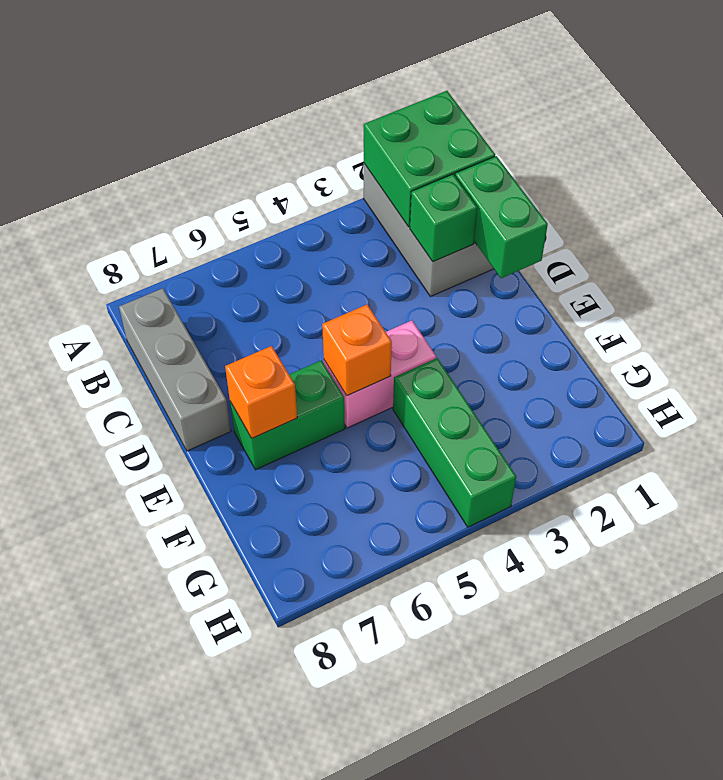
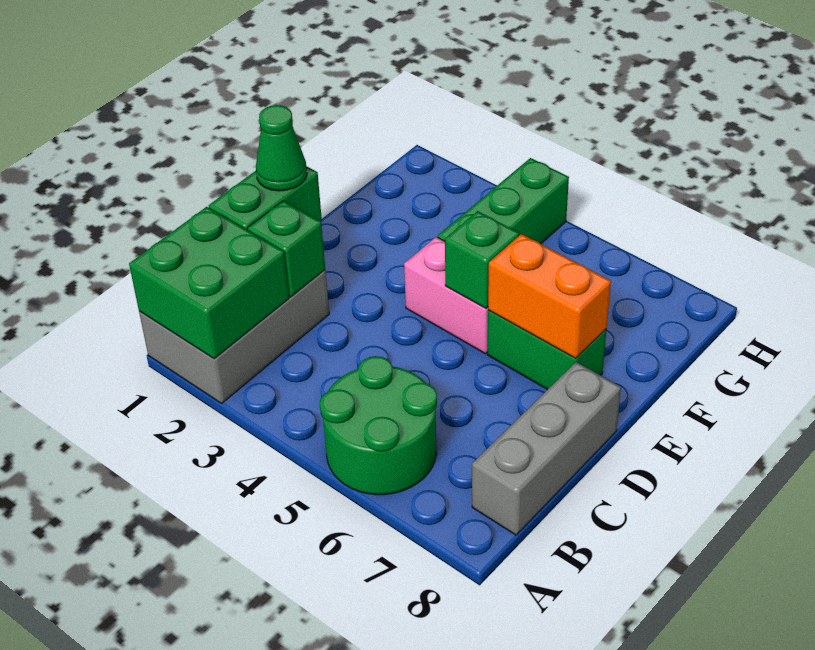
none -> green round brick A5:B6 level 1
none -> green cone D1 level 3
orange brick E5 level 2 -> green brick E5 level 2
orange brick E7 level 2 -> orange brick E6:E7 level 2

